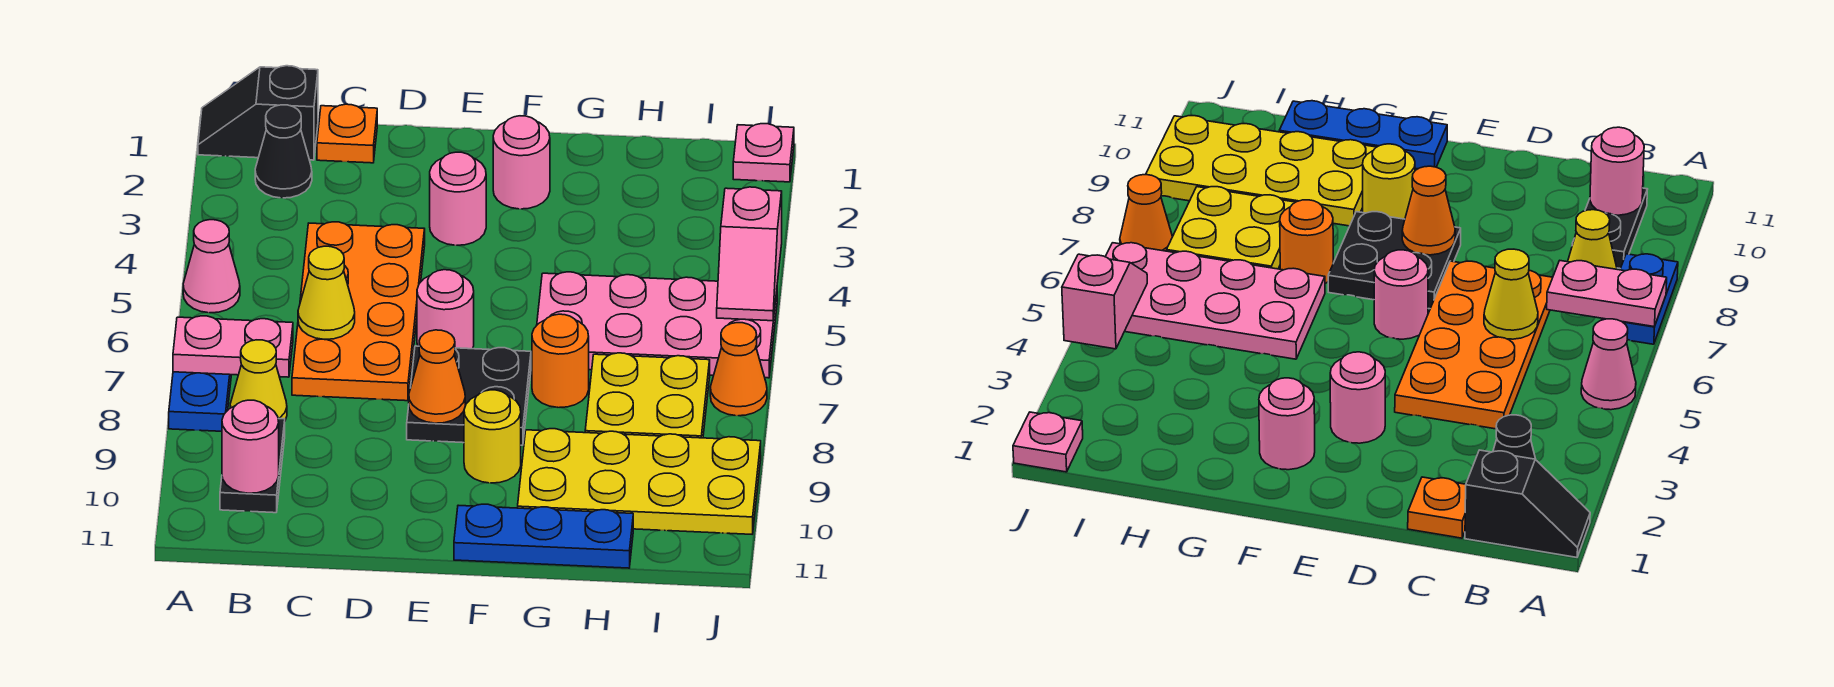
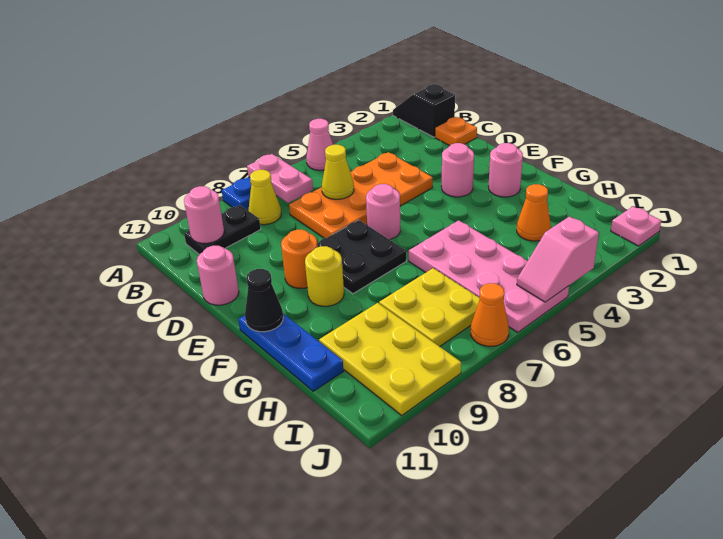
black cone B2 level 1 -> black cone F11 level 2
none -> pink round brick D11 level 1
orange cone E8 level 2 -> orange cone H3 level 1
orange round brick G7 level 1 -> orange round brick E9 level 1
yellow plate G9:J10 level 1 -> yellow plate H9:J10 level 1

